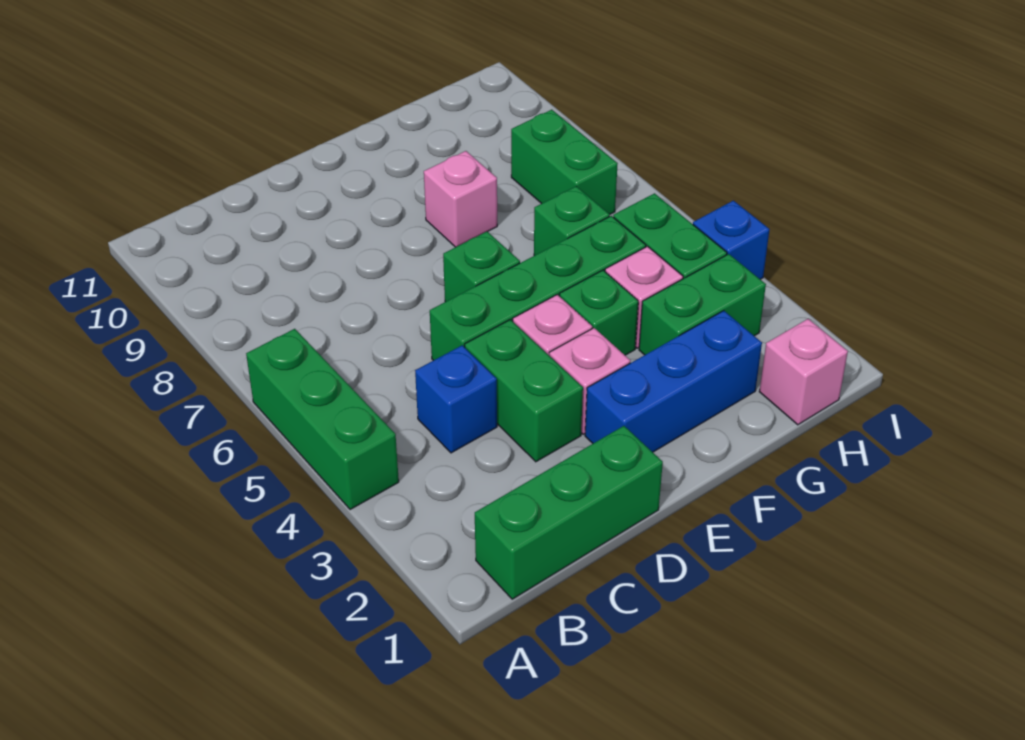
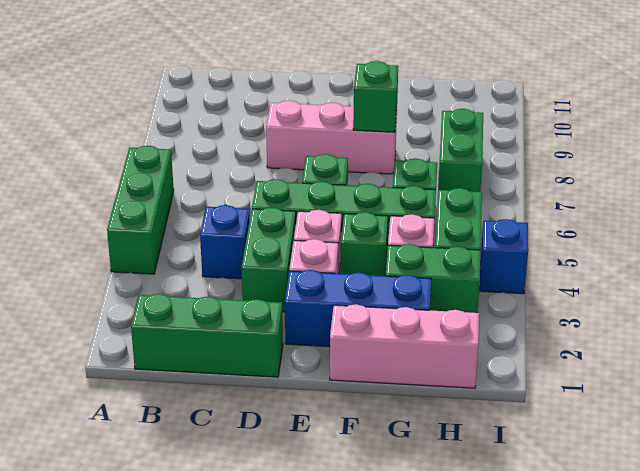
pink brick F8 level 1 -> pink brick D8:F8 level 1
none -> green brick F8 level 2
pink brick H1 level 1 -> pink brick F1:H1 level 1

